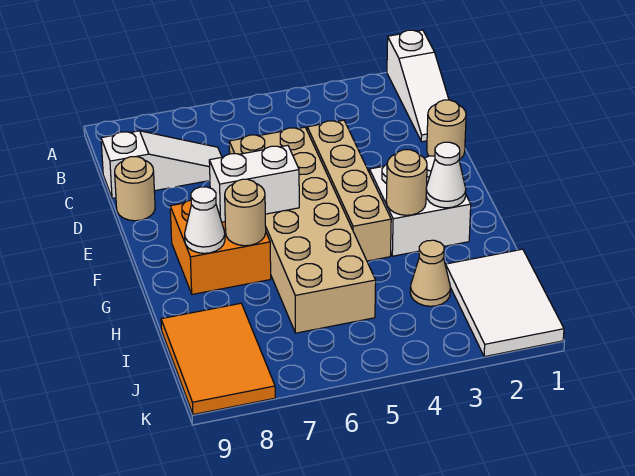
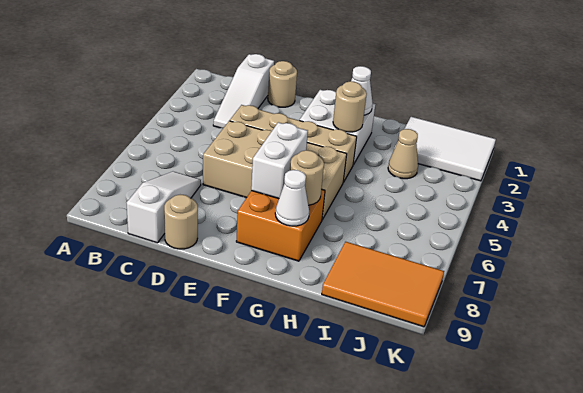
white slope A1:C1 level 1 top A -> white slope C1:C3 level 1 top 1
tan brick D5:I6 level 1 -> tan brick D5:G6 level 1

